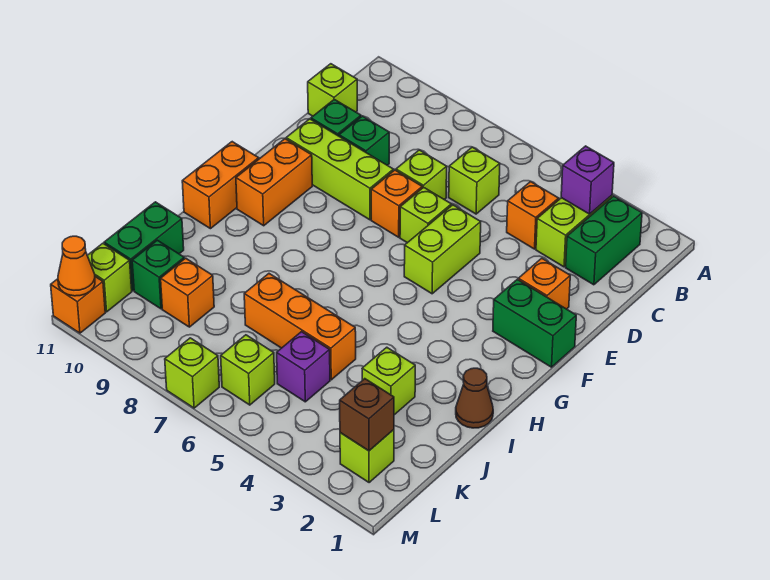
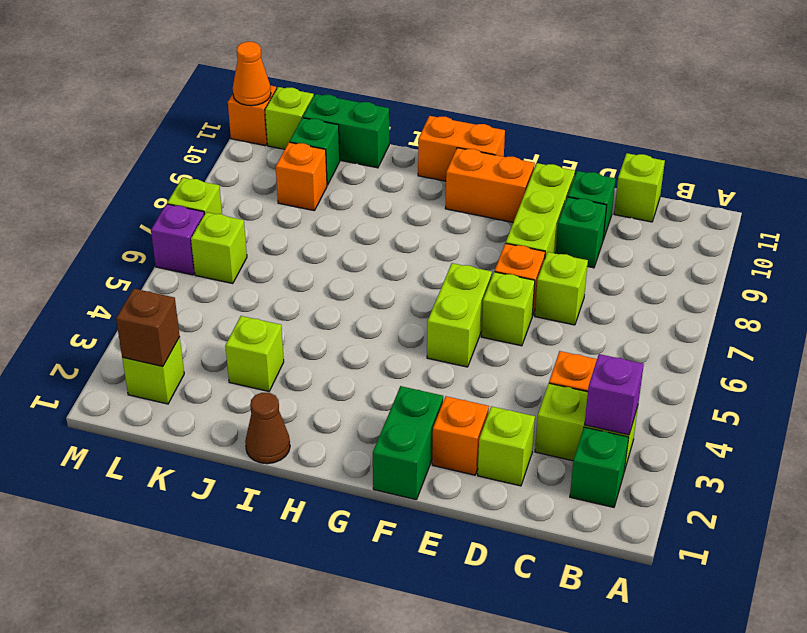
green brick B2:C2 level 1 -> green brick B2 level 1
lime brick C6 level 1 -> lime brick D2 level 1
lime brick E5:F5 level 1 -> lime brick F5:F6 level 1
orange brick J5:J7 level 1 -> none
purple brick K5 level 1 -> purple brick M6 level 1

